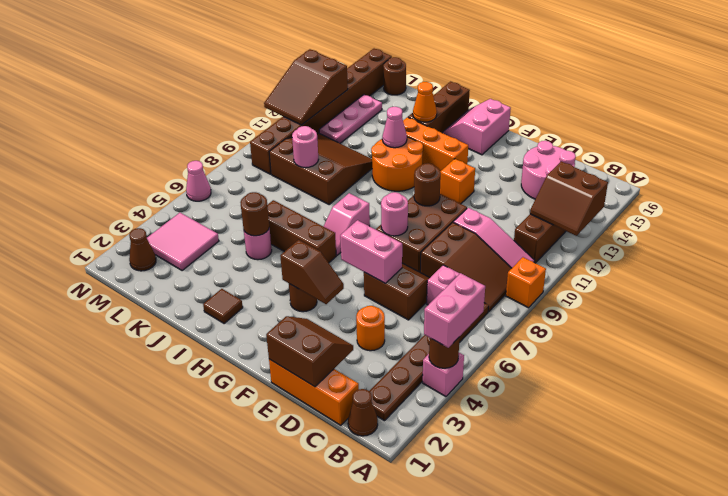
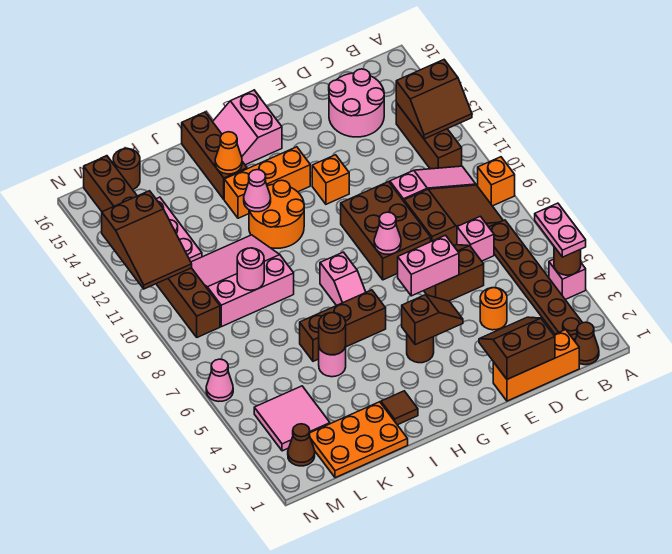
pink brick A4:A5 level 3 -> pink plate A4:A5 level 3
pink round brick F8 level 2 -> pink cone F8 level 2
brown round brick F10 level 2 -> none
none -> orange plate J1:L2 level 1
brown slope J9:L11 level 1 top 9 -> pink slope J9:L11 level 1 top 9

